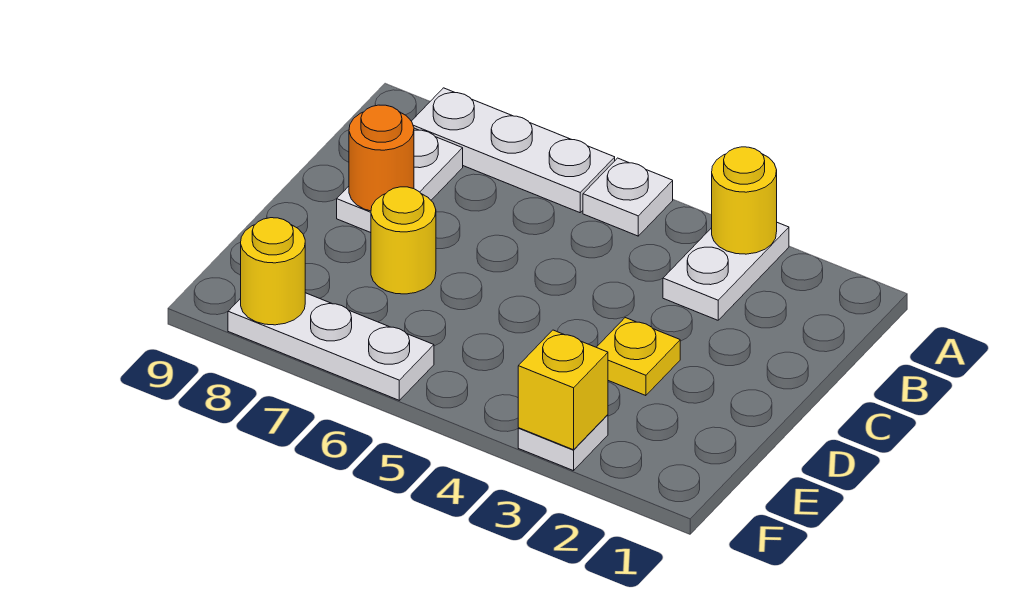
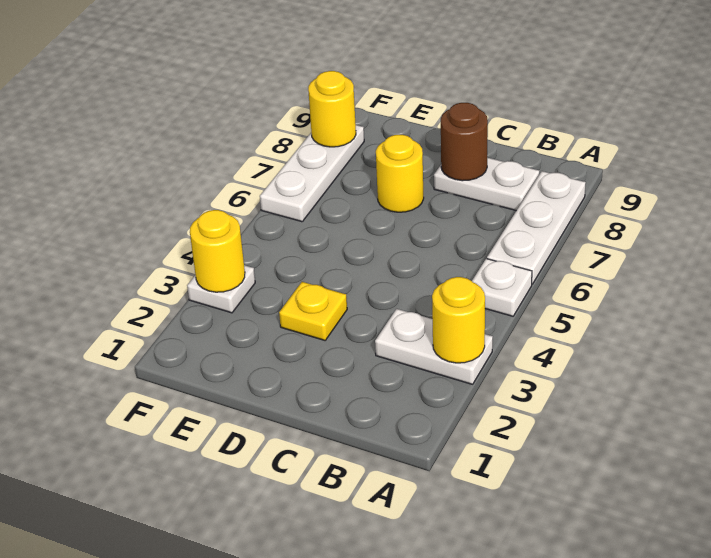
orange round brick C8 level 2 -> brown round brick C8 level 2
yellow brick F3 level 2 -> yellow round brick F3 level 2

